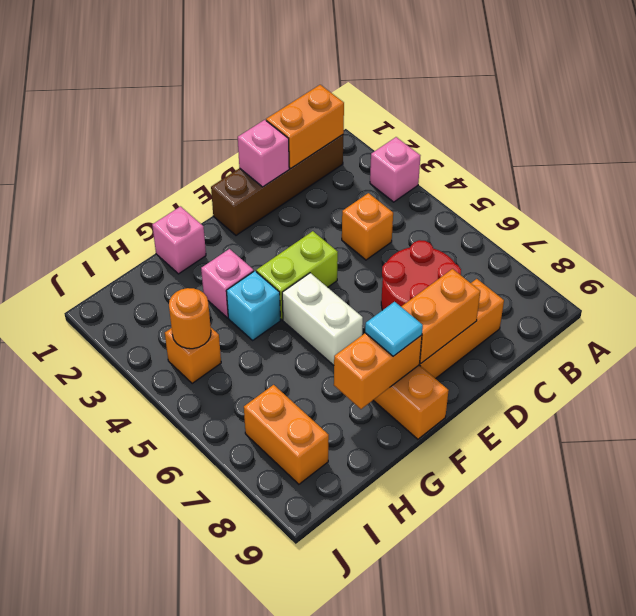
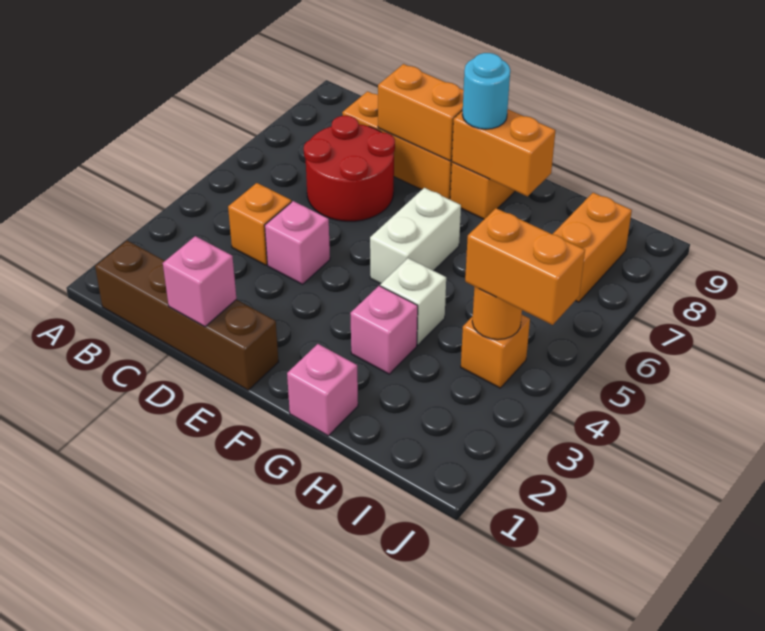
pink brick A3 level 1 -> pink brick D4 level 1
orange brick B1:C1 level 2 -> orange brick I4:J4 level 3
lime brick E4:F4 level 1 -> none
cyan tile F8 level 3 -> cyan round brick F8 level 3
cyan brick G4 level 1 -> white brick G4 level 1

